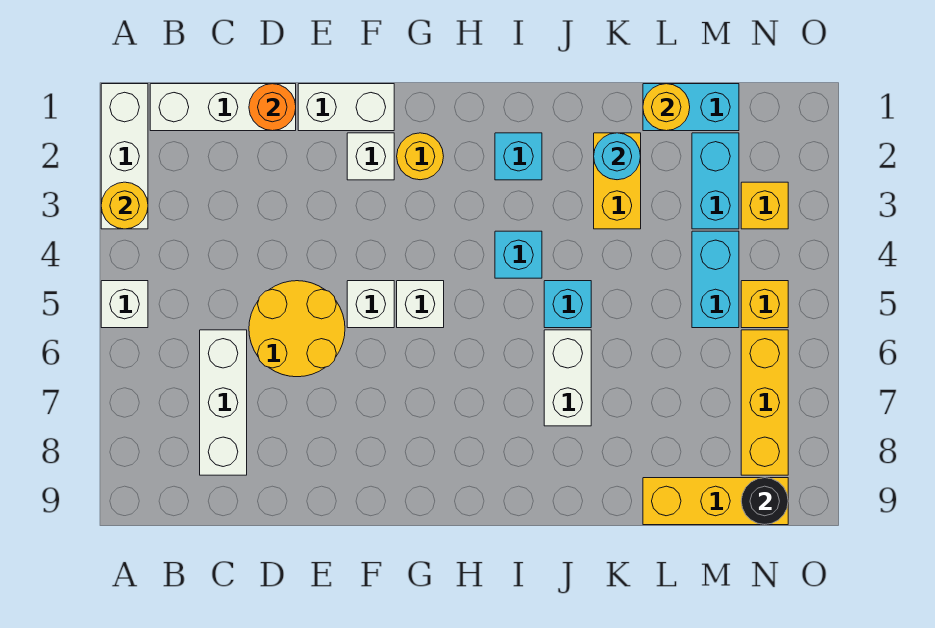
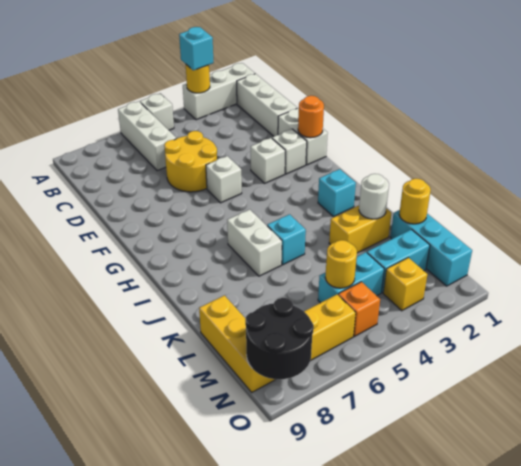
white brick C6:C8 level 1 -> white brick A6:C6 level 1
orange round brick D1 level 2 -> orange round brick F1 level 2
yellow round brick G2 level 1 -> yellow round brick M5 level 2
white brick G5 level 1 -> white brick F3 level 1
cyan brick I4 level 1 -> cyan brick A3 level 3
white brick J6:J7 level 1 -> white brick I6:J6 level 1
cyan round brick K2 level 2 -> white round brick K2 level 2
cyan brick L1:M1 level 1 -> cyan brick L1:N1 level 1
yellow brick N5 level 1 -> orange brick N5 level 1
black round brick N9 level 2 -> black round brick N8:O9 level 2

